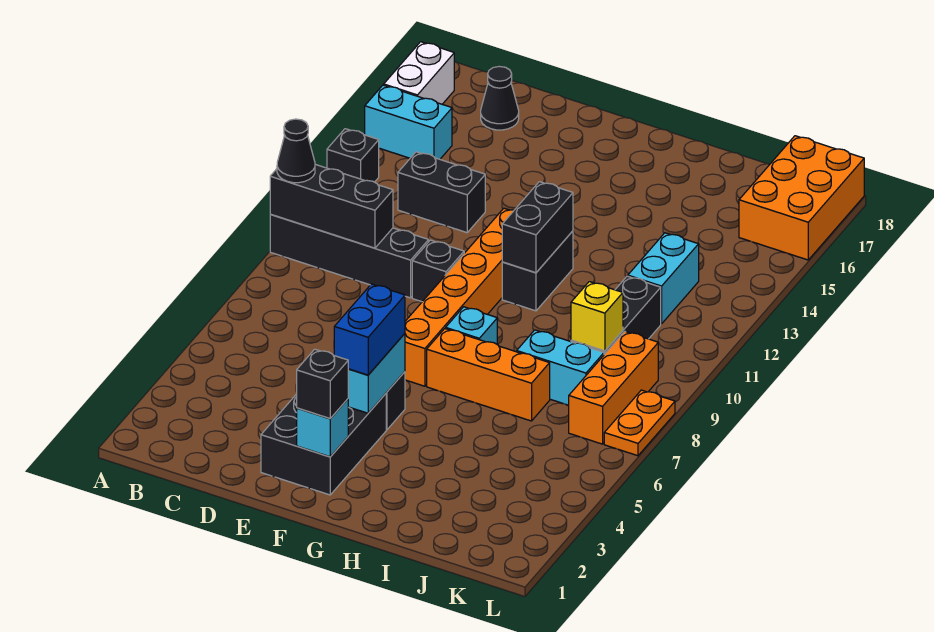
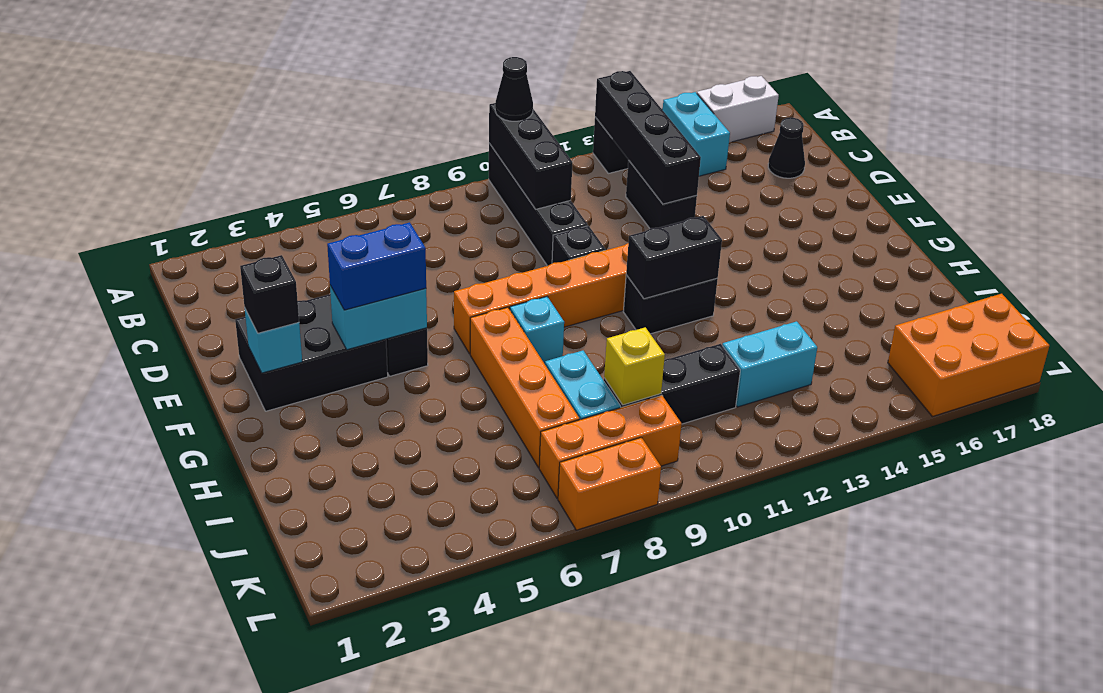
none -> black brick A13:D13 level 2
orange brick G7:I7 level 1 -> orange brick G7:J7 level 1
orange plate L7:L8 level 1 -> orange brick L7:L8 level 1

